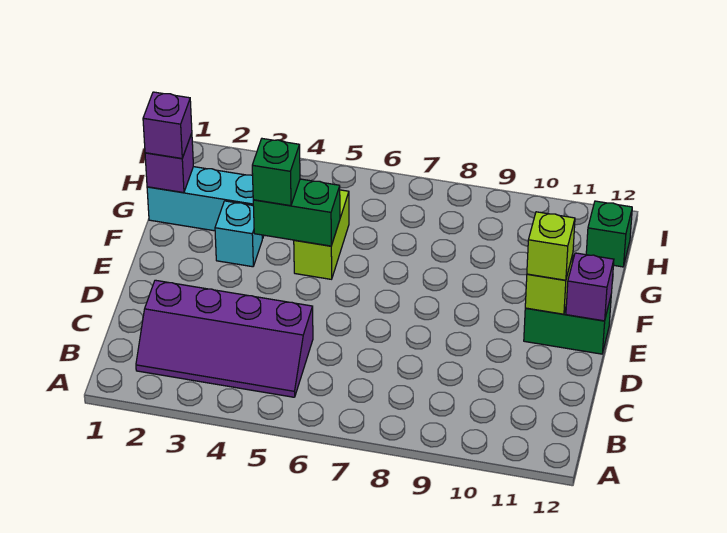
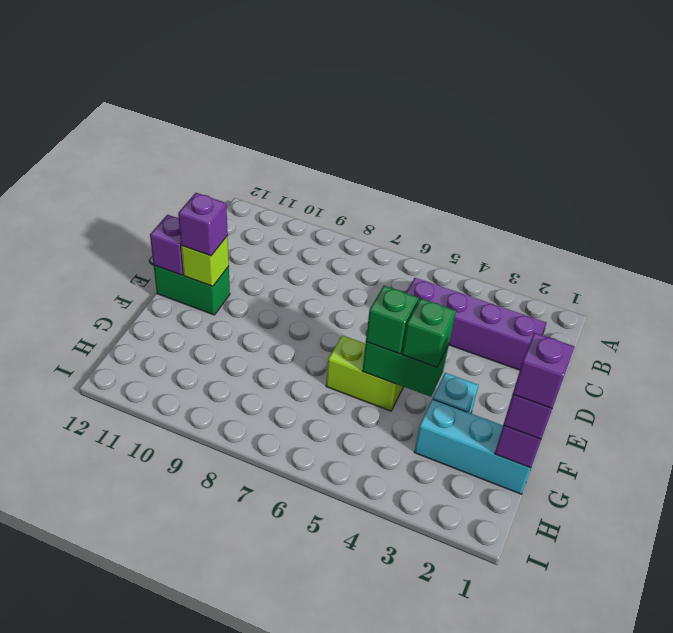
lime brick E11 level 3 -> purple brick E11 level 3
lime brick F5:G5 level 1 -> lime brick F5:F6 level 1
none -> purple brick G1 level 4
green brick H12 level 1 -> green brick F5 level 3

